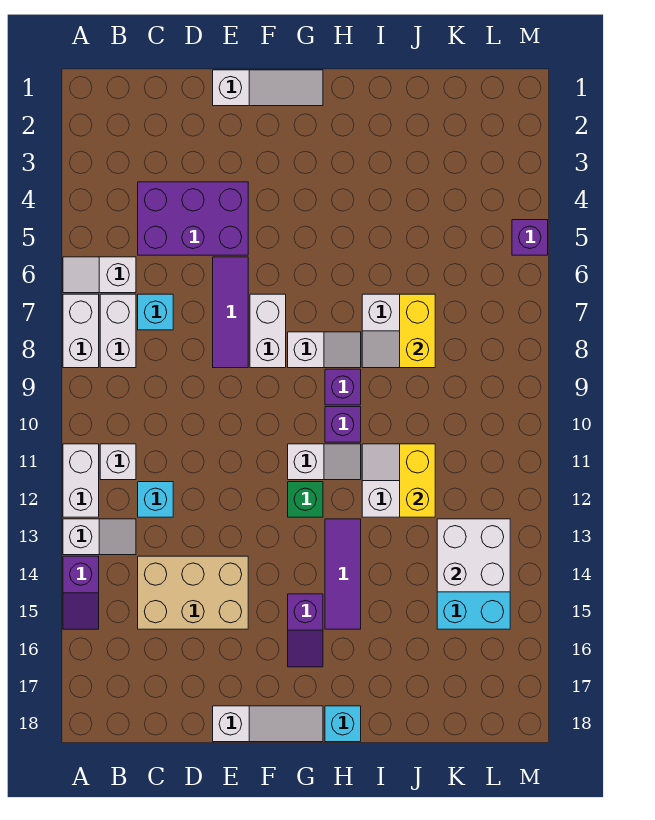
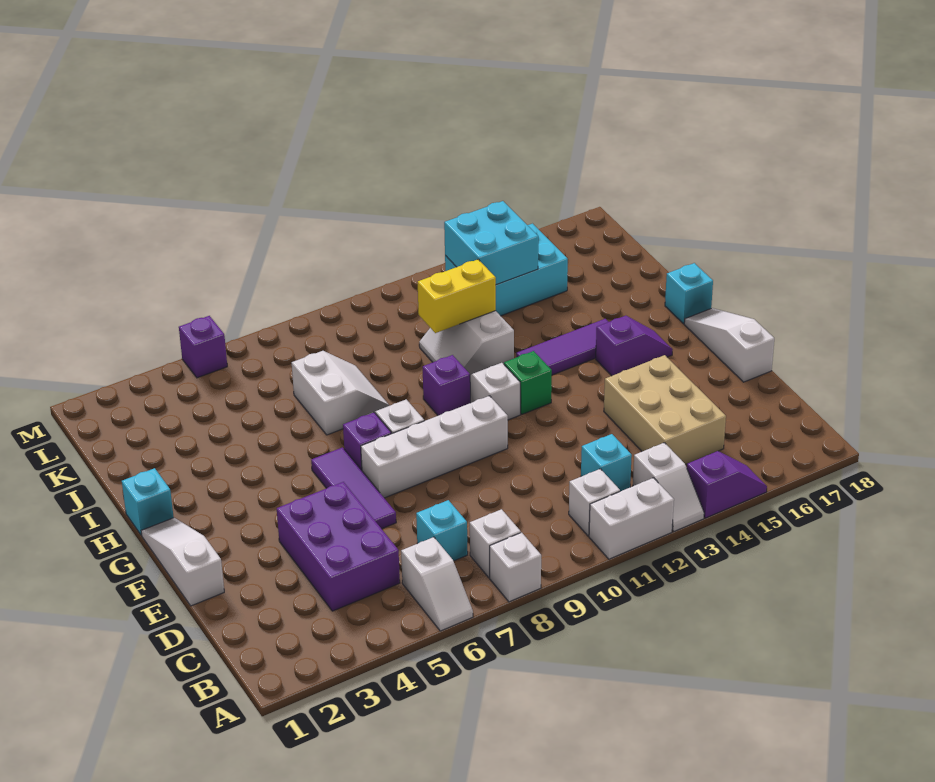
white brick A7:A8 level 1 -> white brick A8 level 1
white slope A13:B13 level 1 top A -> white slope A13:B13 level 1 top B
white brick B7:B8 level 1 -> white brick B8 level 1
purple tile E6:E8 level 1 -> purple tile E6:G6 level 1
white brick F7:F8 level 1 -> white brick F7:F10 level 1
none -> cyan brick H1 level 1
purple brick H9 level 1 -> purple brick G7 level 1
yellow brick J7:J8 level 2 -> none
white brick K13:L14 level 2 -> cyan brick K13:L14 level 2

